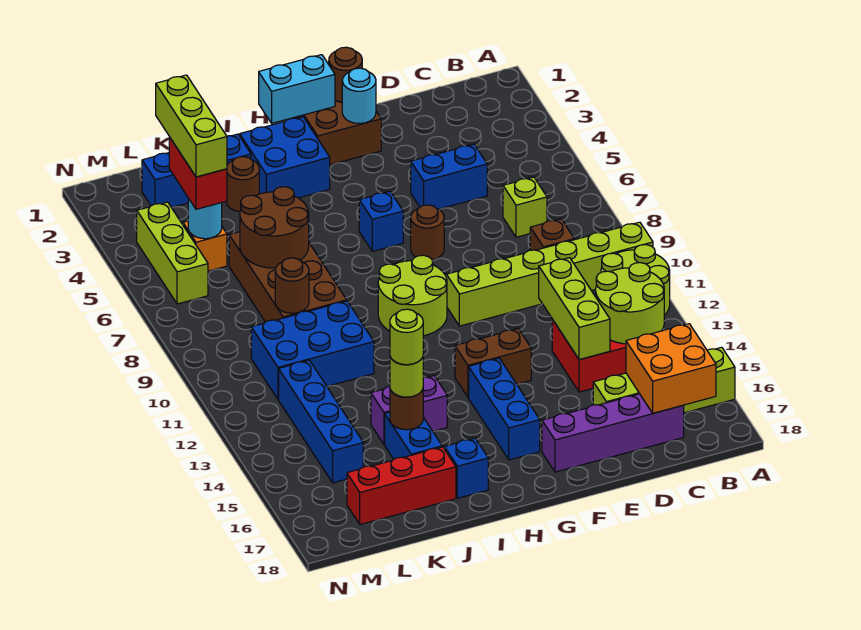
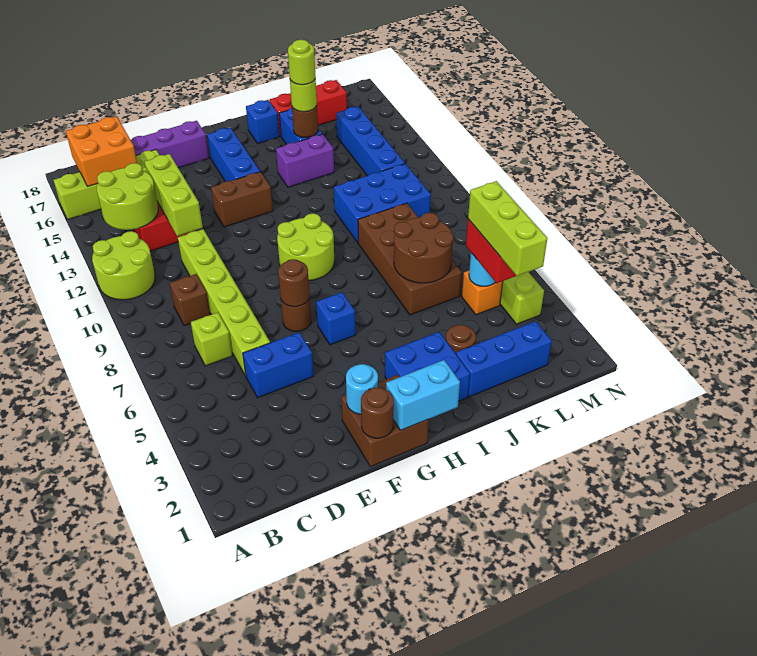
lime brick A10:F10 level 1 -> lime brick D6:D11 level 1
brown round brick K9 level 2 -> brown round brick F7 level 2

